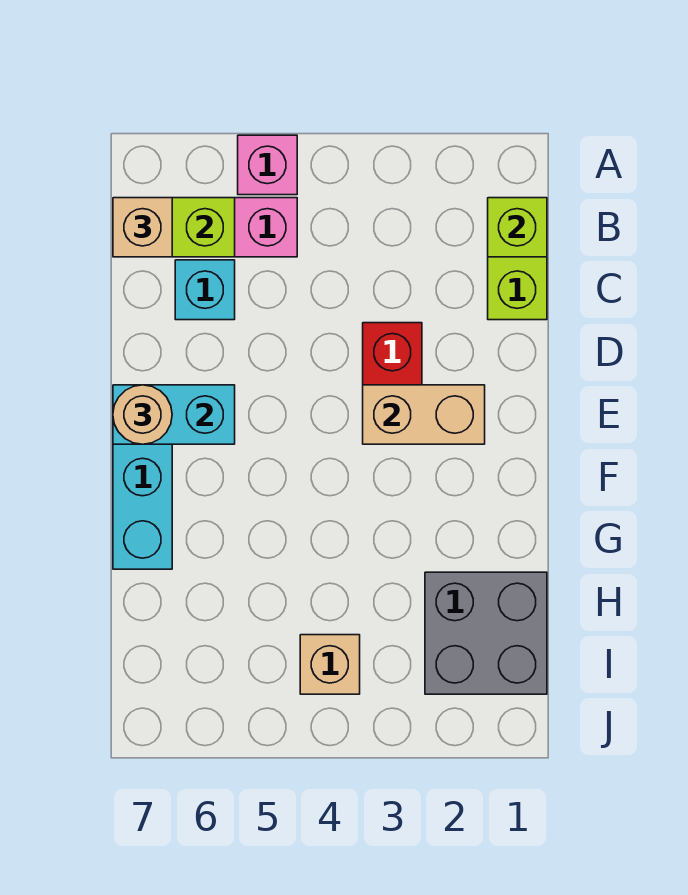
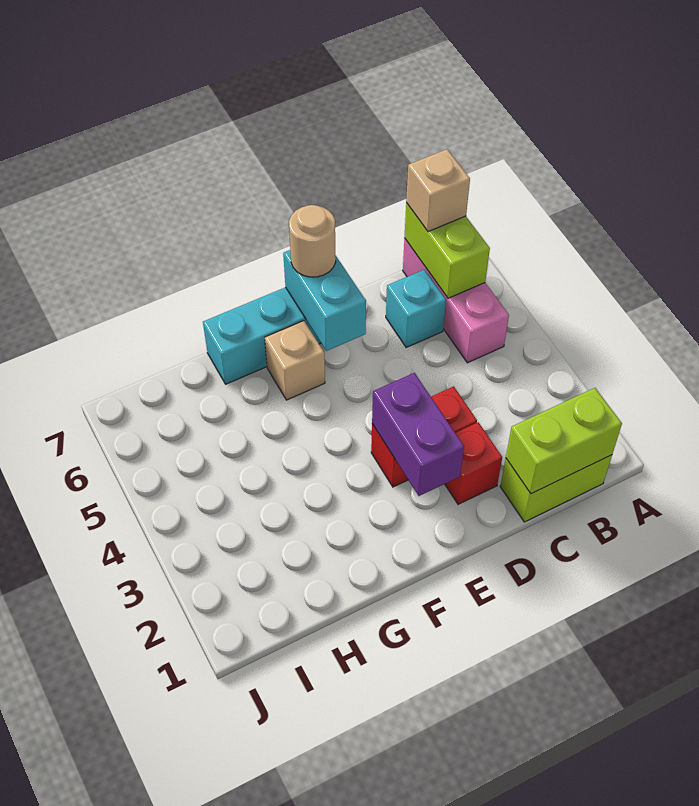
pink brick A5 level 1 -> none
lime brick B1 level 2 -> lime brick B1:C1 level 2
none -> red brick D2 level 1
tan brick E2:E3 level 2 -> purple brick E2:E3 level 2
grey brick H1:I2 level 1 -> none
tan brick I4 level 1 -> tan brick F6 level 1

